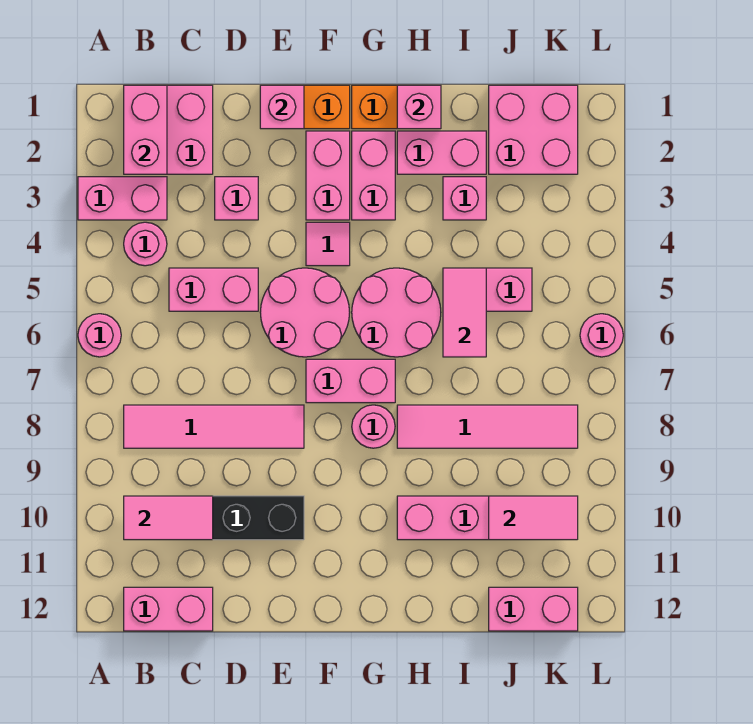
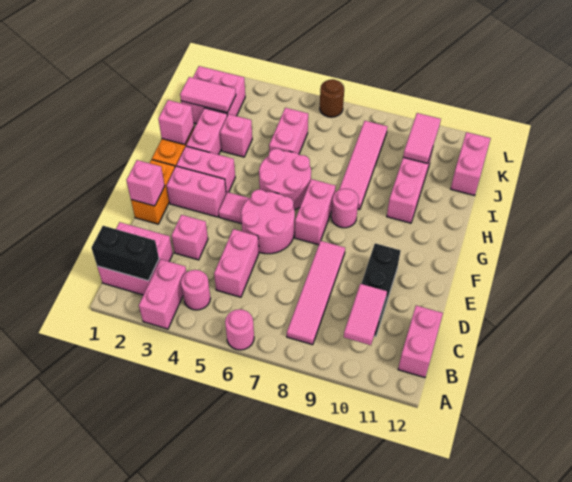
pink brick B1:B2 level 2 -> black brick B1:B2 level 2
pink tile I5:I6 level 2 -> pink tile J1:J2 level 2
pink round brick L6 level 1 -> brown round brick L6 level 1

